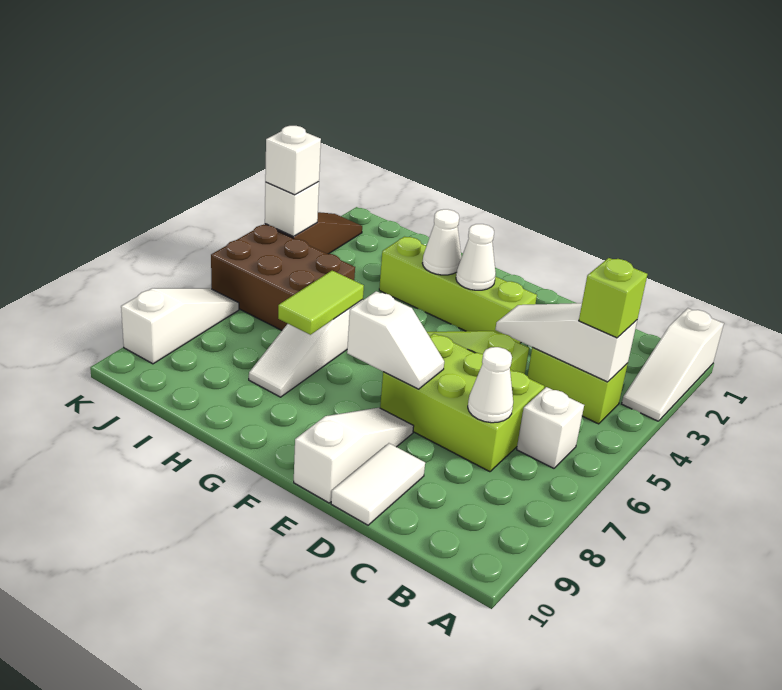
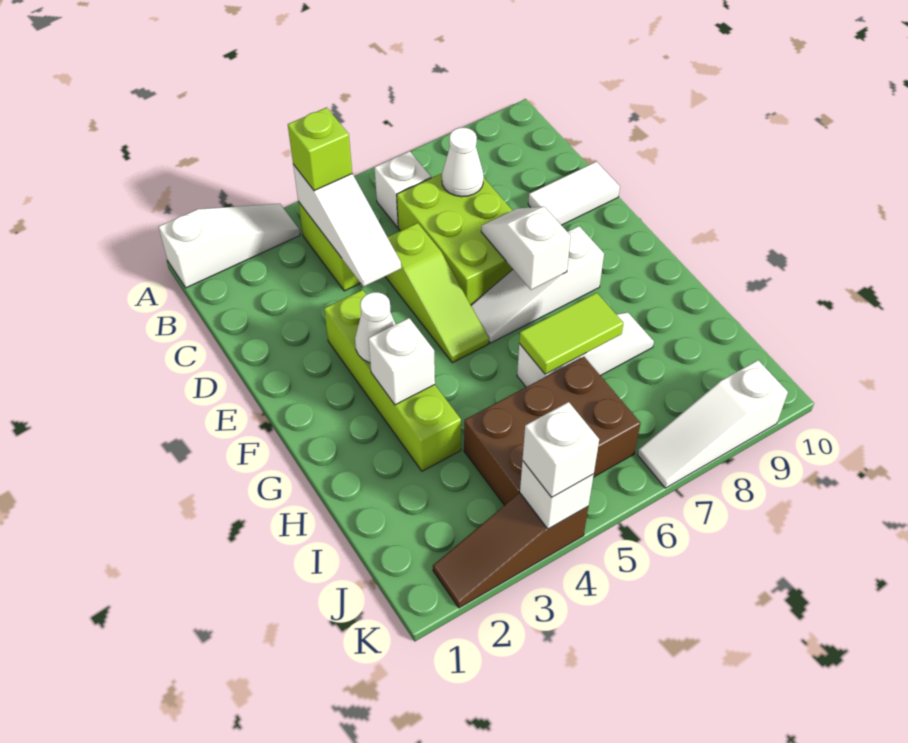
white slope E8:E10 level 1 top 10 -> white slope F6:F8 level 1 top 8
white cone G3 level 2 -> white brick G3 level 2
brown brick I5:K6 level 1 -> brown brick I4:J6 level 1

